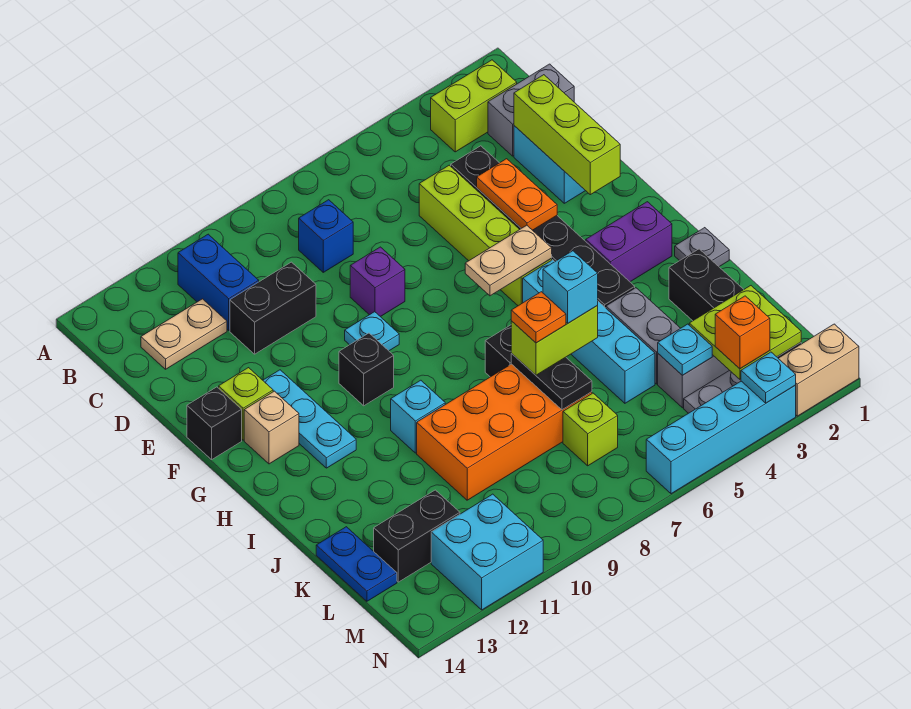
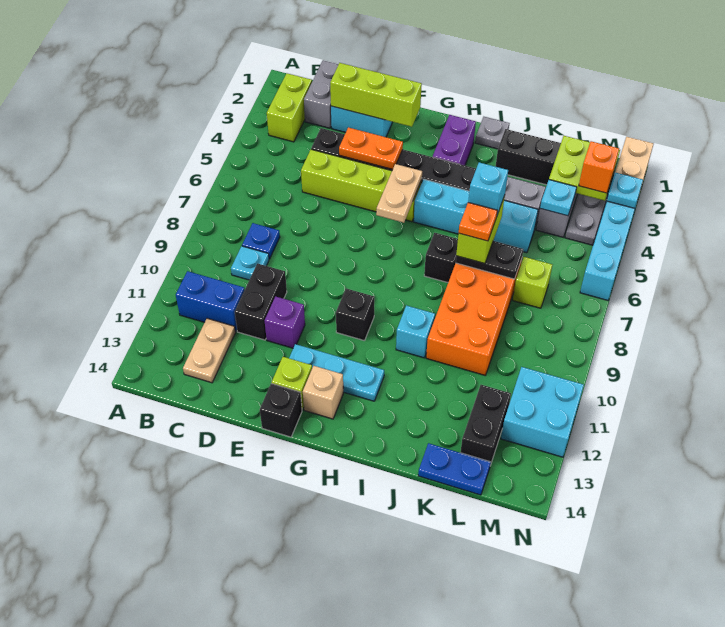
blue brick C8 level 1 -> blue plate C8 level 1
purple brick E8 level 1 -> purple brick E11 level 1
cyan plate F9 level 1 -> cyan plate C9 level 1

